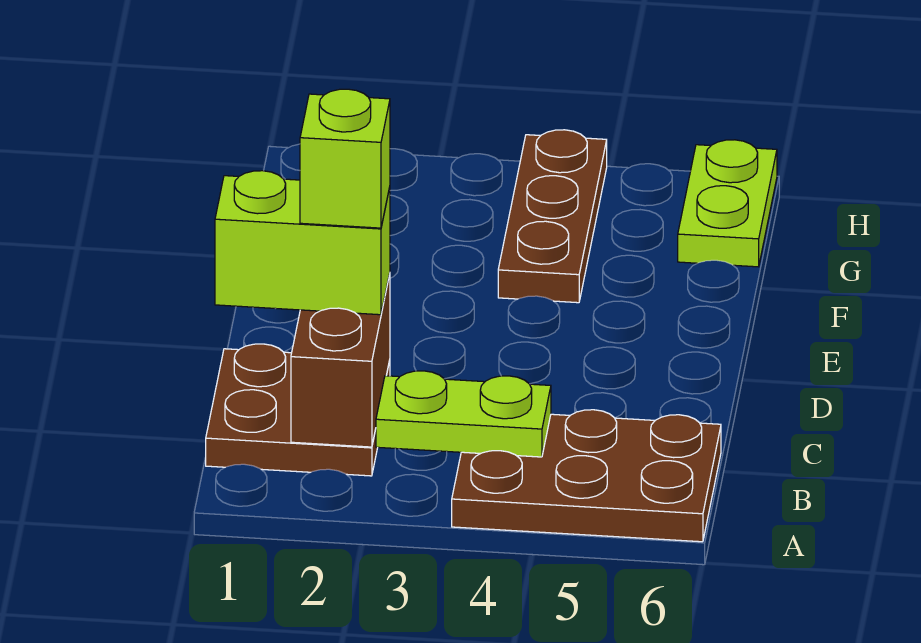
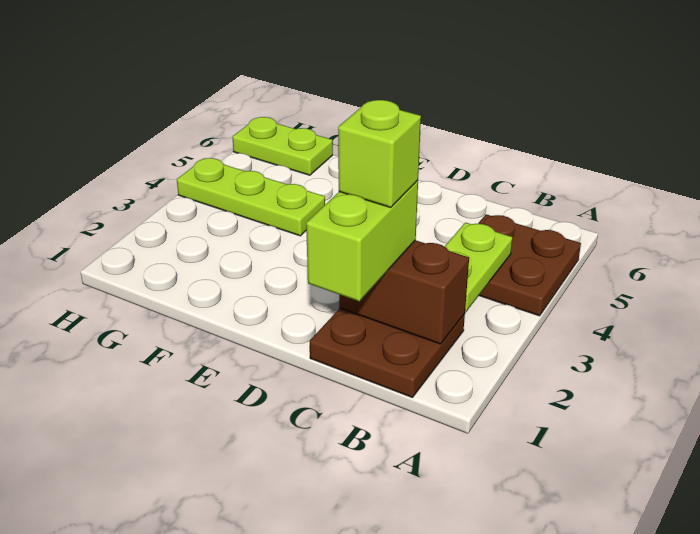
brown plate A4:B6 level 1 -> brown plate A4:B5 level 1
brown plate F4:H4 level 1 -> lime plate F4:H4 level 1

